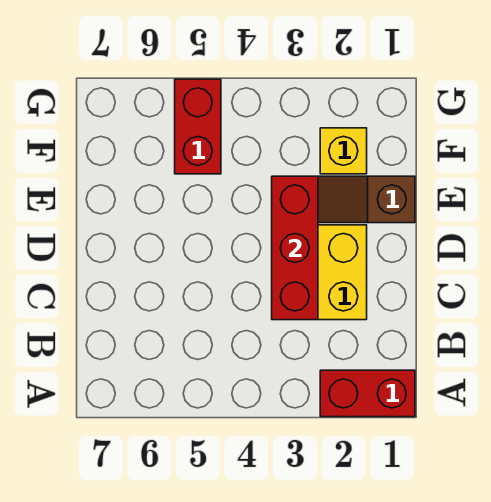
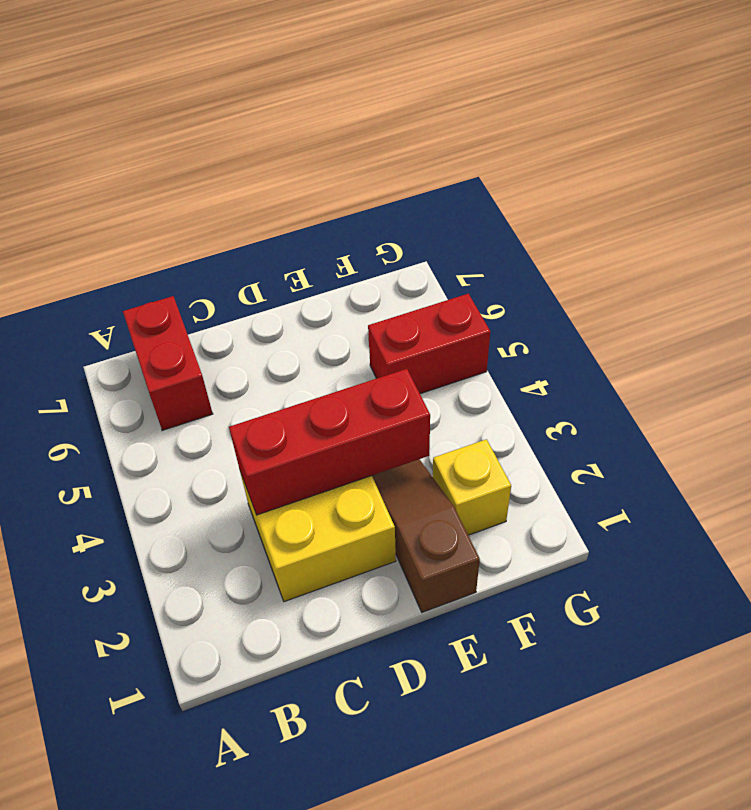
red brick A1:A2 level 1 -> red brick B6:B7 level 1

